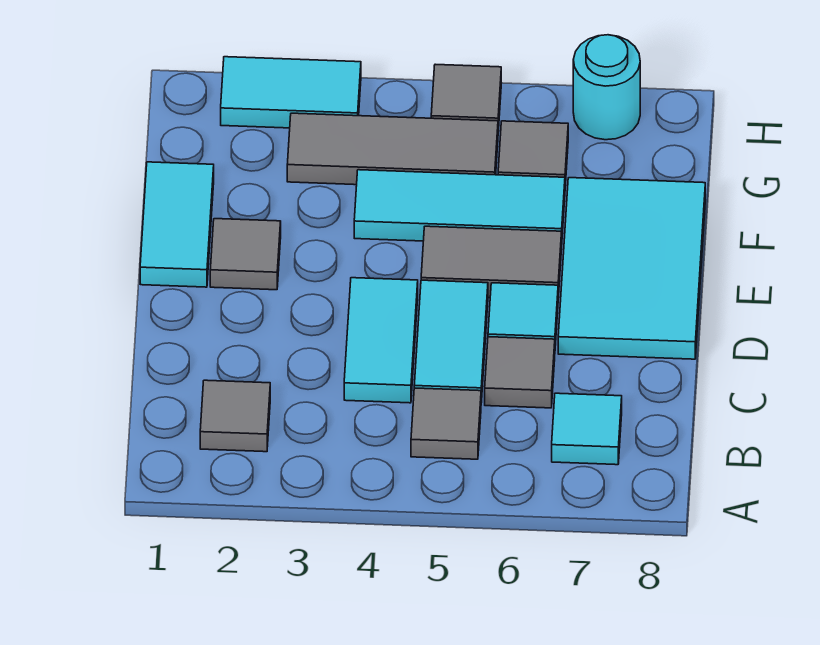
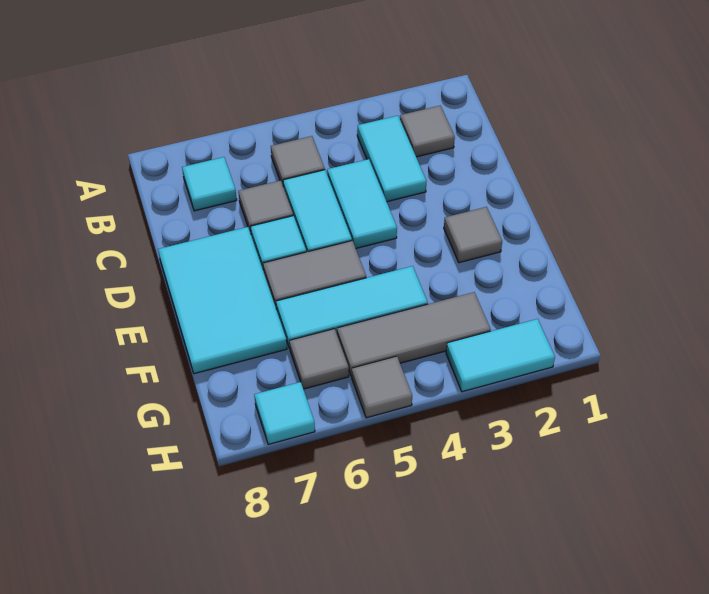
cyan tile E1:F1 level 1 -> cyan tile B3:C3 level 1
cyan round brick H7 level 1 -> cyan tile H7 level 1

